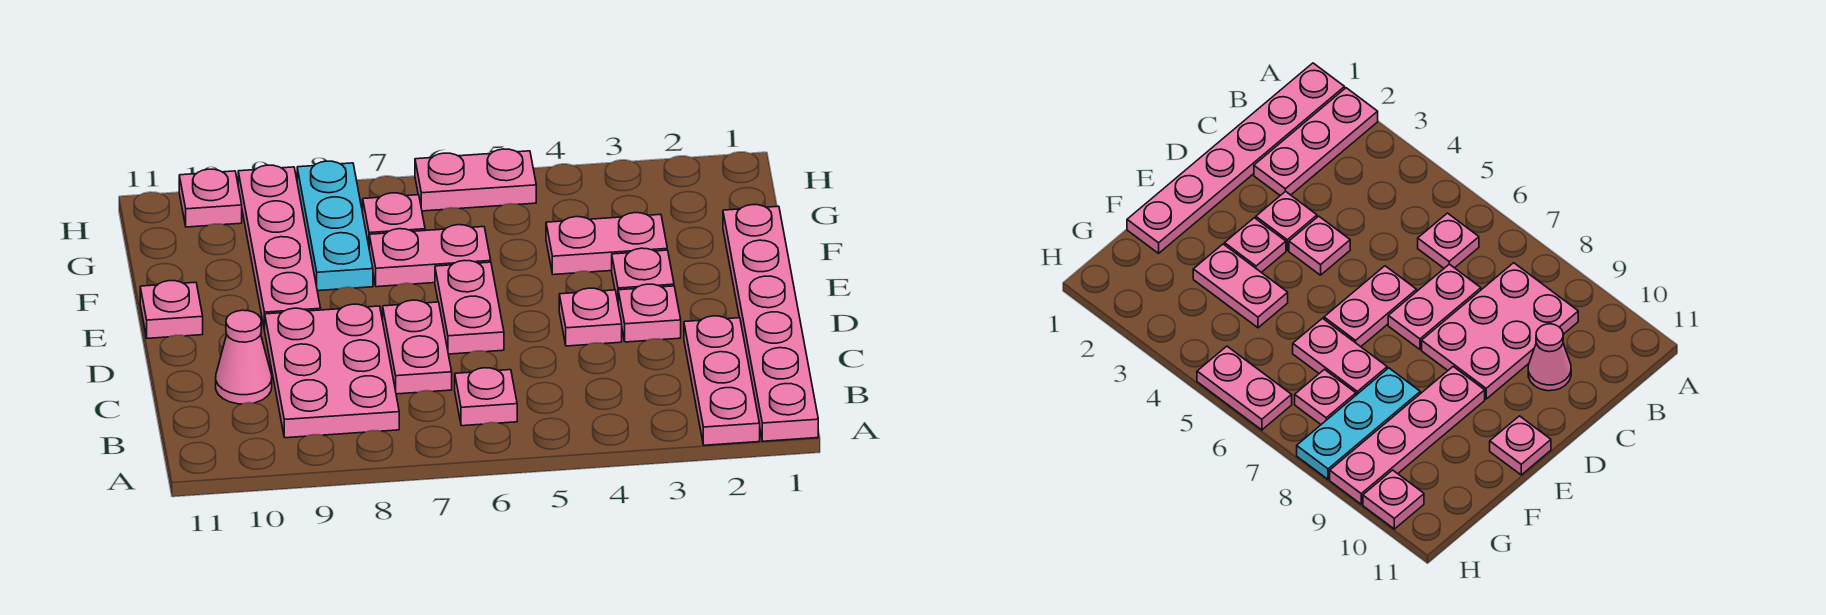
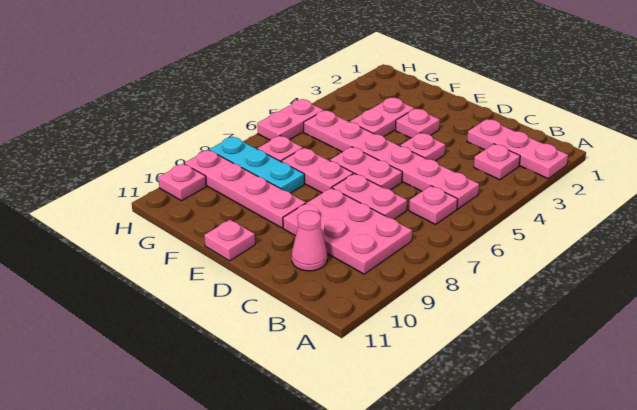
pink plate A1:F1 level 1 -> pink plate B5:G5 level 1
pink plate D3 level 1 -> pink plate B3 level 1
pink plate F6:F7 level 1 -> pink plate E7:F7 level 1

